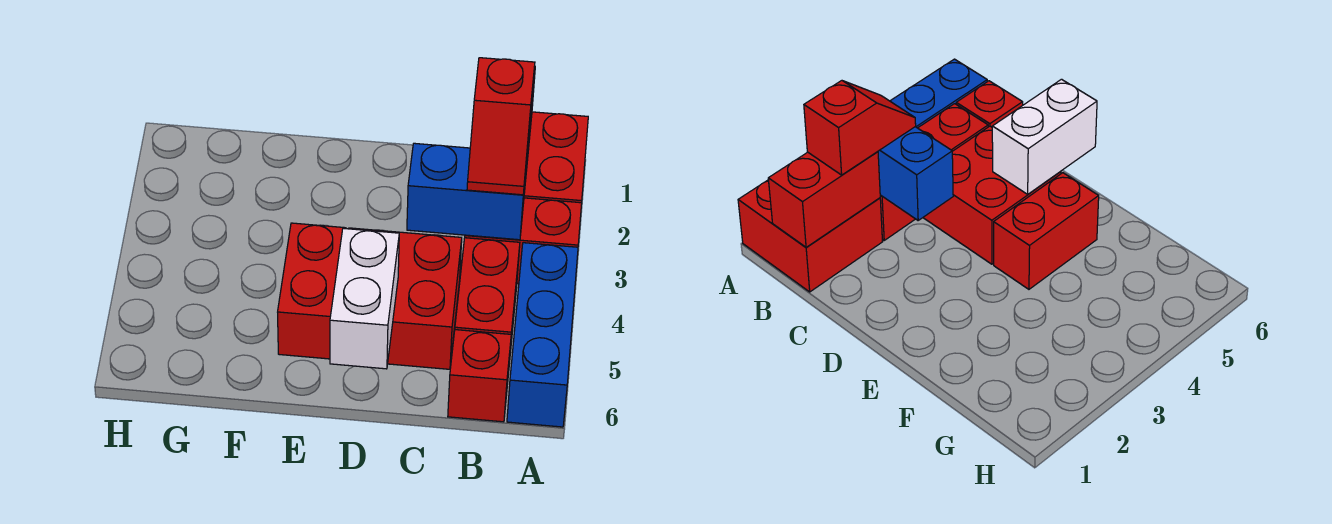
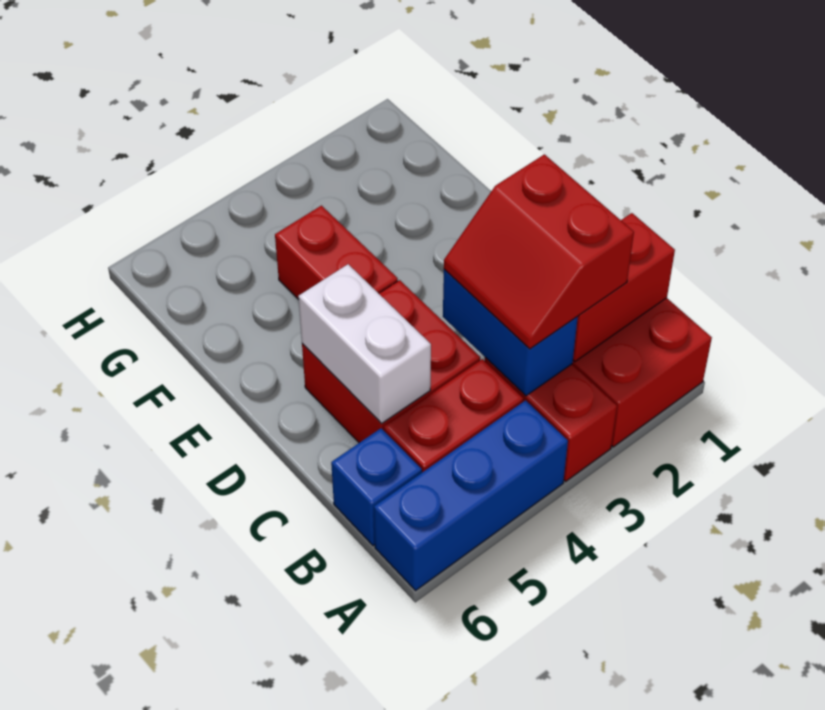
red slope B2:B3 level 3 top 2 -> red slope B2:C3 level 3 top 2
red brick B6 level 1 -> blue brick B6 level 1
white brick D5:D6 level 2 -> white brick C5:D5 level 2
red brick E4:E5 level 1 -> red brick E4:F4 level 1

